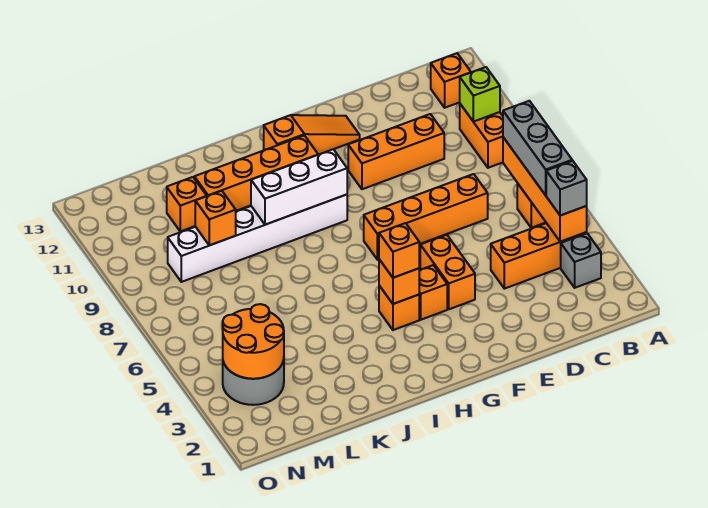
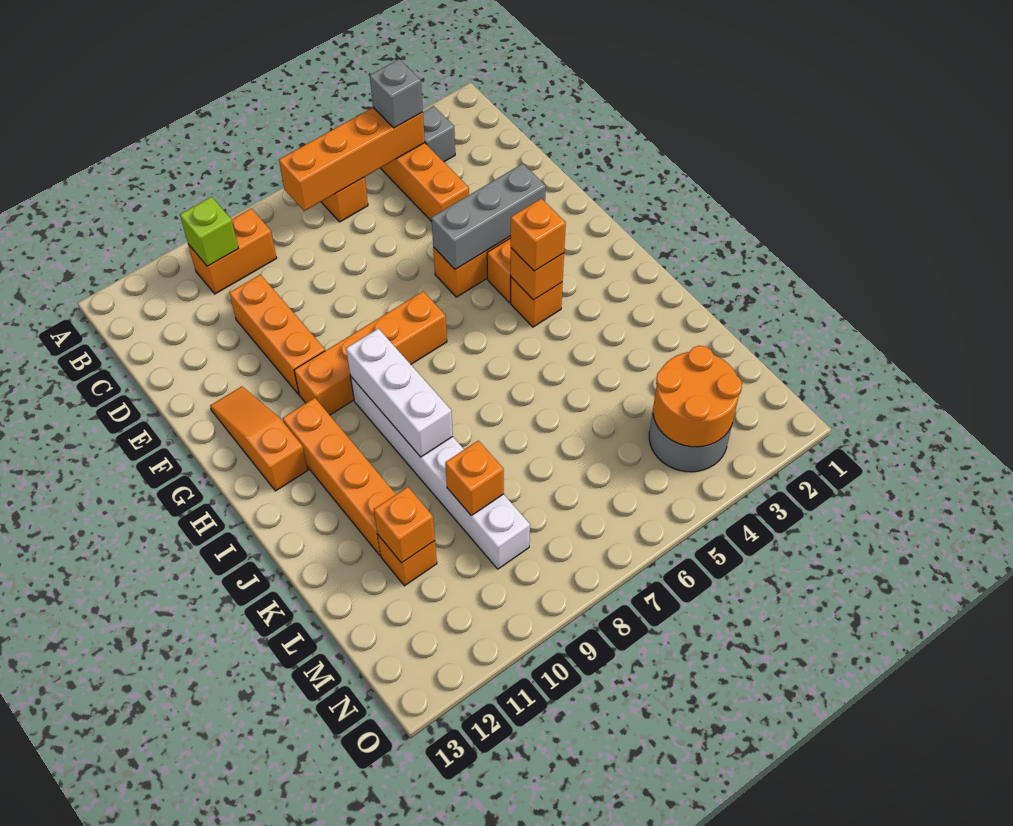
grey brick B5:B7 level 3 -> grey brick F3:F5 level 2
orange brick B12 level 1 -> orange brick L11 level 2
orange brick D7:G7 level 1 -> orange brick G7:G10 level 1

